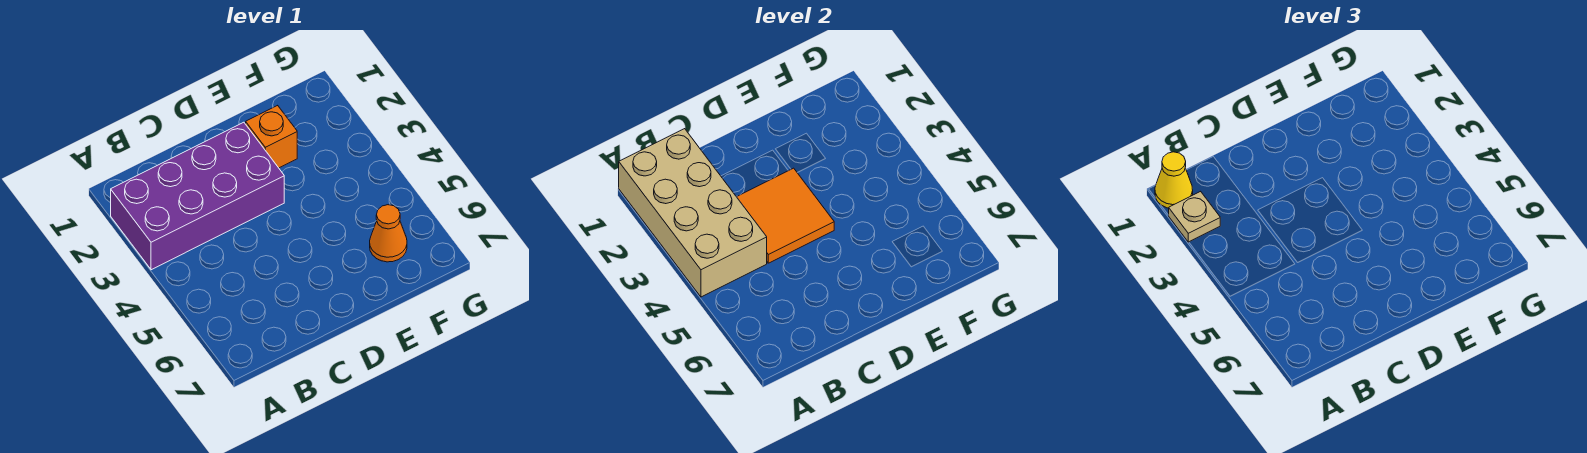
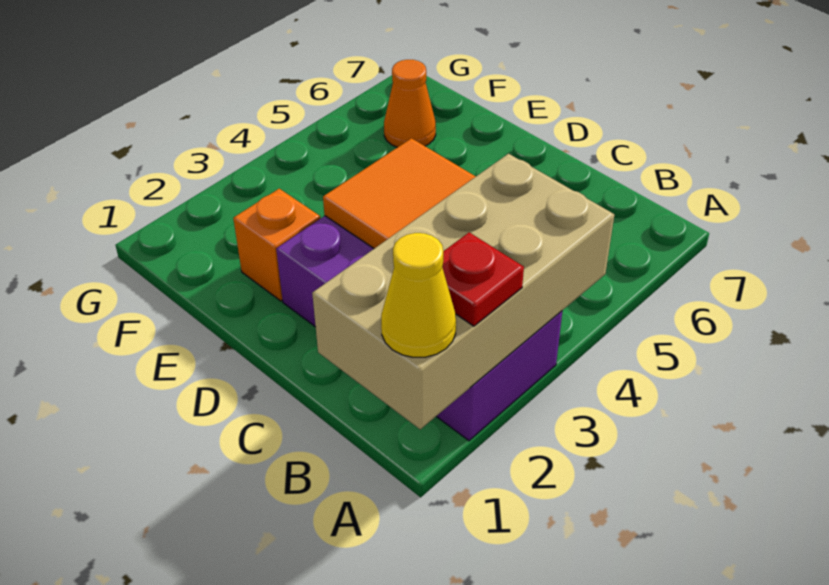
tan plate A2 level 3 -> red plate A2 level 3

